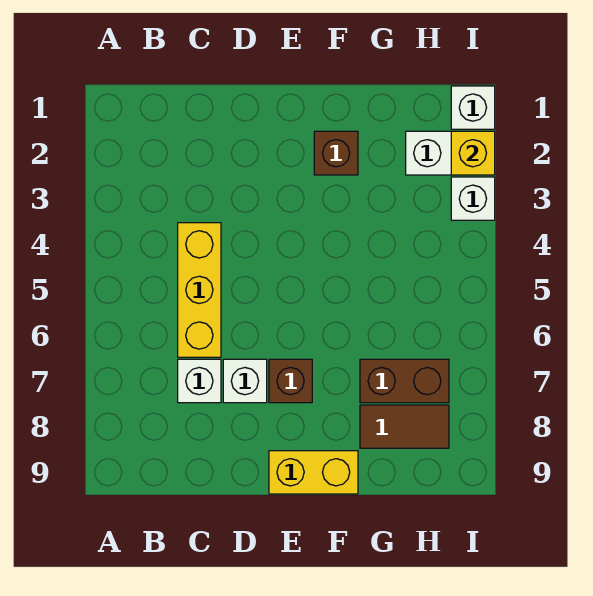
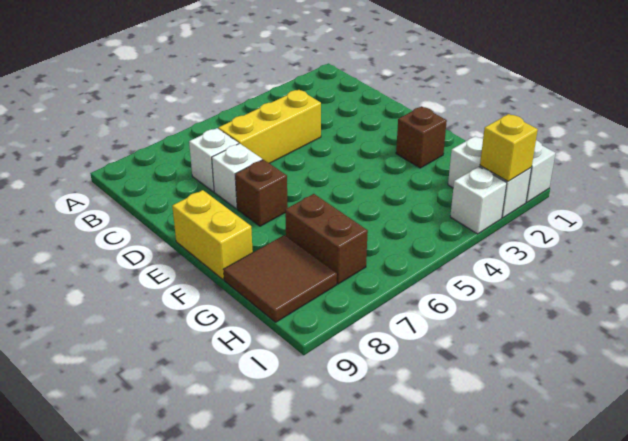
brown tile G8:H8 level 1 -> brown tile G8:H9 level 1

